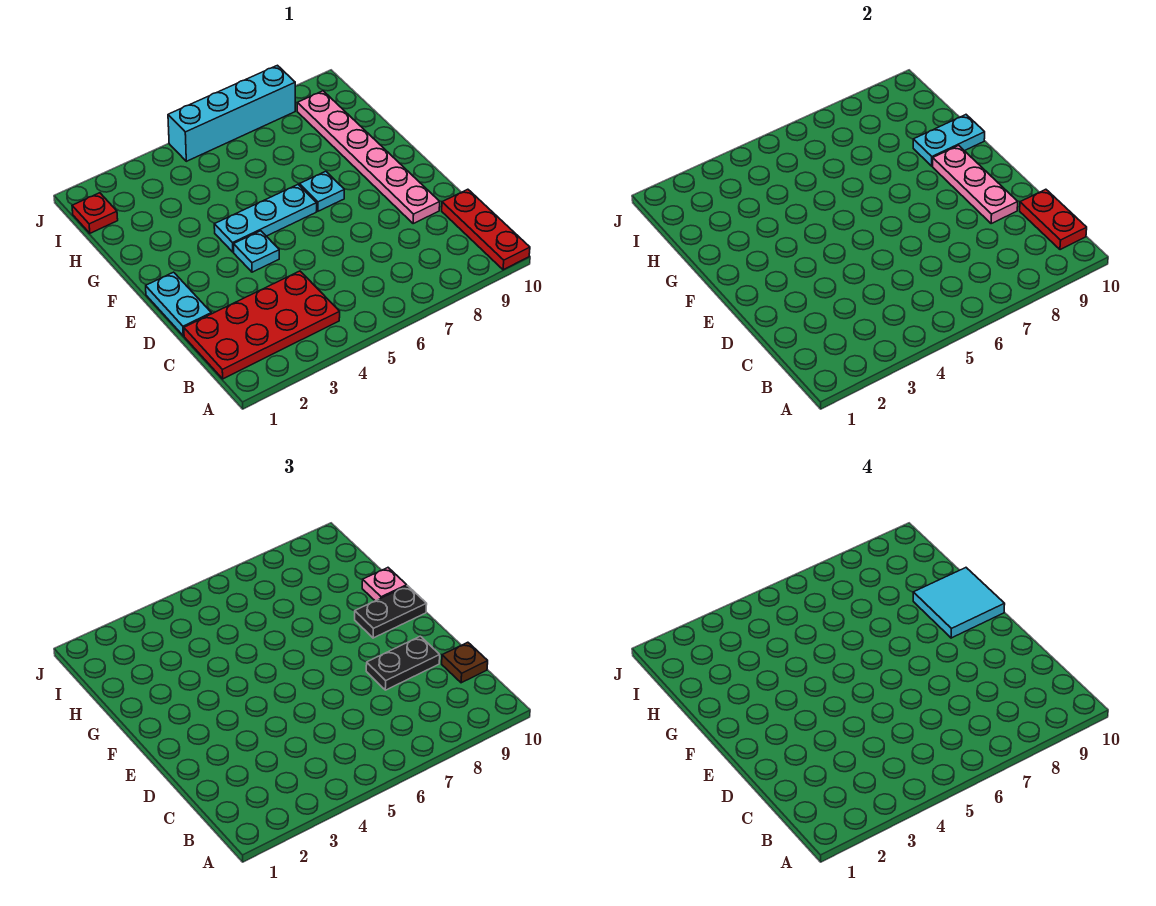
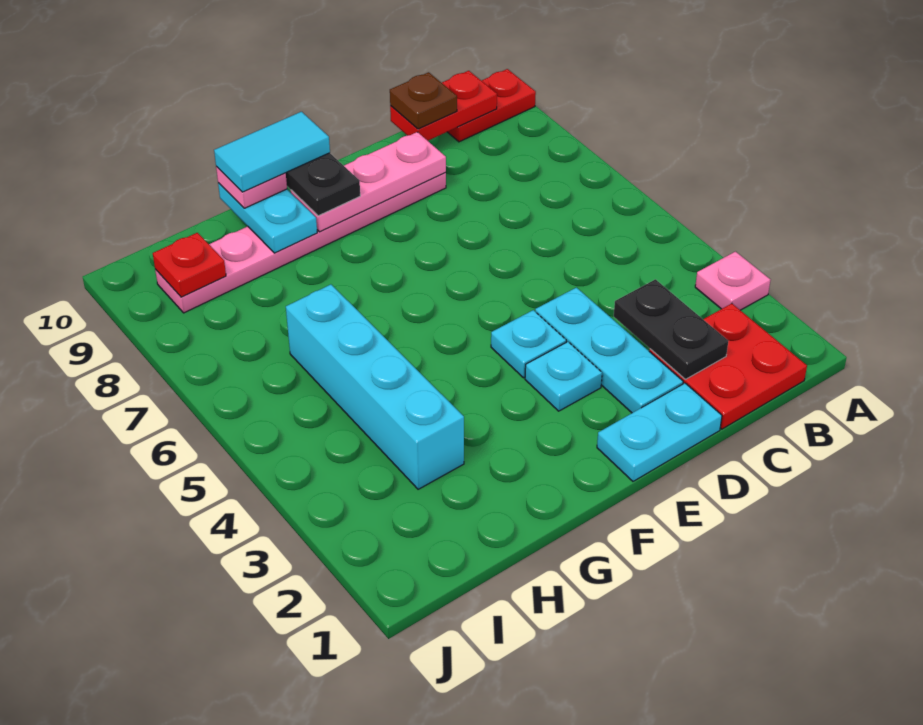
none -> pink plate A3 level 1
red plate A10:C10 level 1 -> red plate A10:B10 level 1
red plate B1:C4 level 1 -> red plate B1:C2 level 1
black plate D8:D9 level 3 -> black plate C2:C3 level 2
cyan plate F4:F6 level 1 -> cyan plate D2:D4 level 1
cyan plate F7 level 1 -> cyan plate E3 level 1
cyan tile F9:G10 level 4 -> cyan tile F10:G10 level 4
red plate I1 level 1 -> red plate I9 level 2
cyan brick J5:J8 level 1 -> cyan brick H3:H6 level 1

